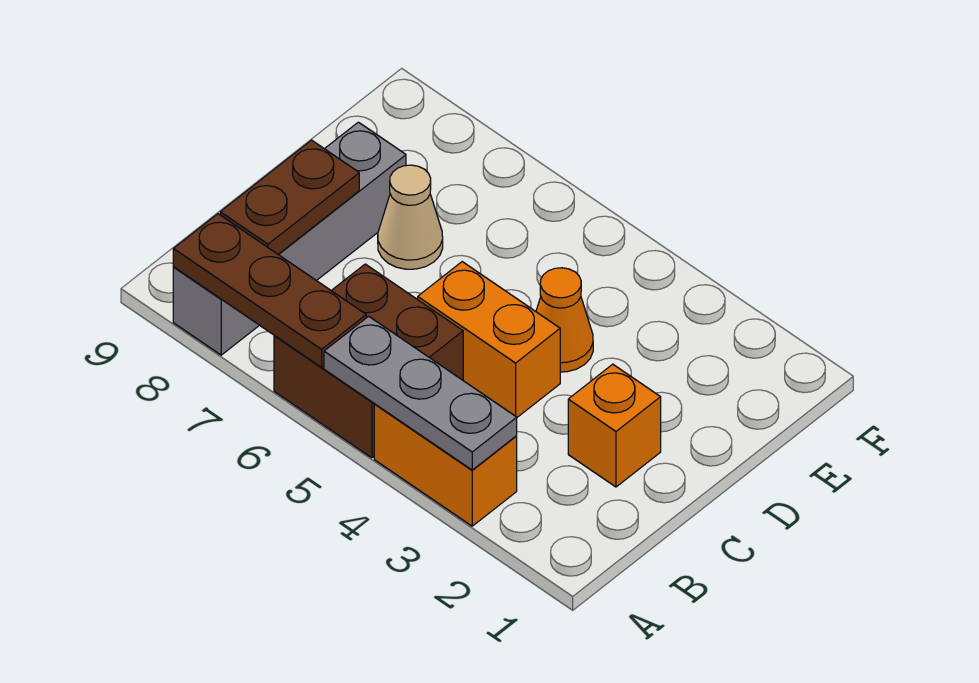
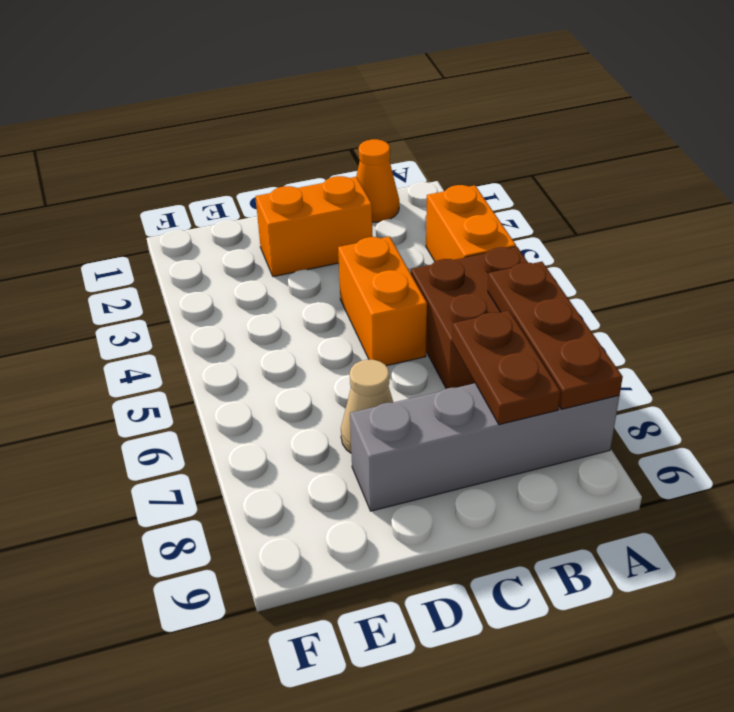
grey plate A3:A5 level 2 -> none
brown plate B8:C8 level 2 -> brown plate B7:B8 level 2
orange brick C2 level 1 -> orange brick C2:D2 level 1
orange cone D4 level 1 -> orange cone B1 level 1

